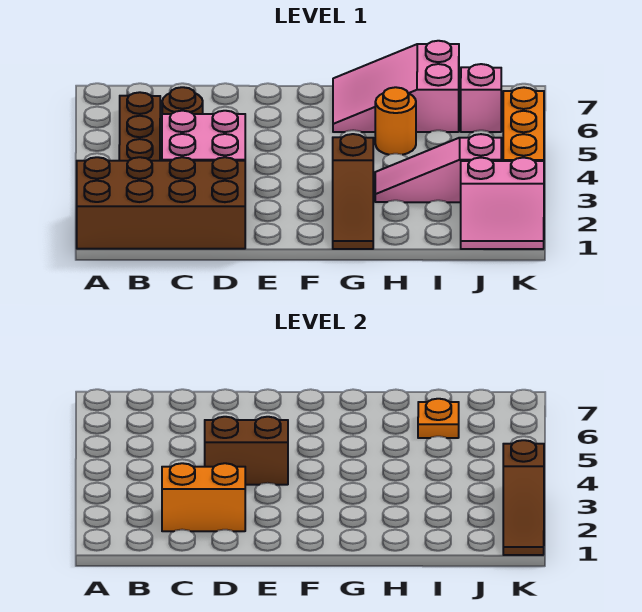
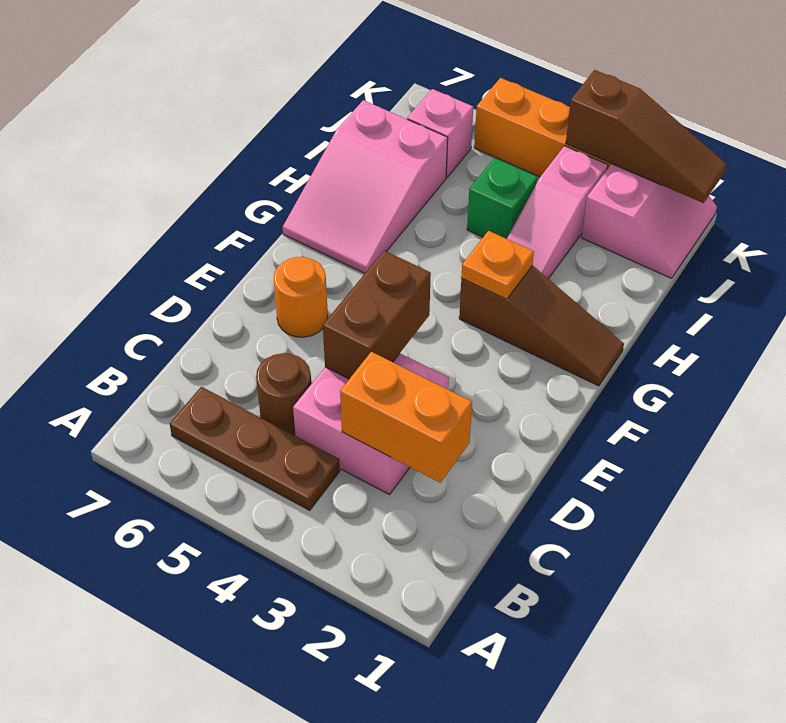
brown brick A1:D2 level 1 -> none
orange brick C2:D2 level 2 -> orange brick C2:C3 level 2
orange round brick H5 level 1 -> orange round brick E6 level 1
none -> green brick I4 level 1
orange plate I6 level 2 -> orange plate G3 level 2

